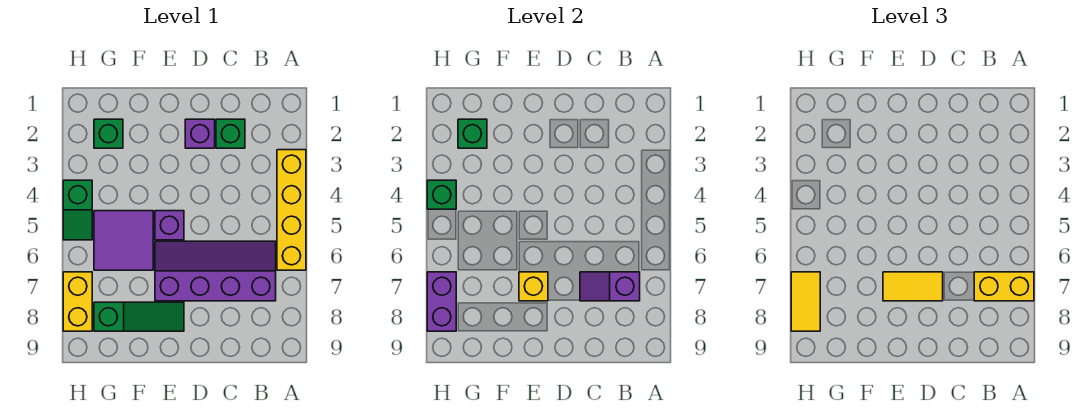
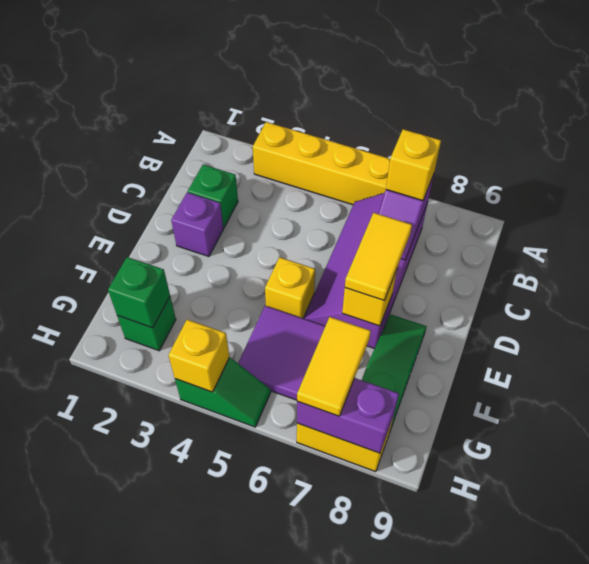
yellow brick A7:B7 level 3 -> yellow brick B7 level 3
purple brick E5 level 1 -> yellow brick E5 level 1
green brick H4 level 2 -> yellow brick H4 level 2
yellow tile H7:H8 level 3 -> yellow tile G7:H7 level 3

